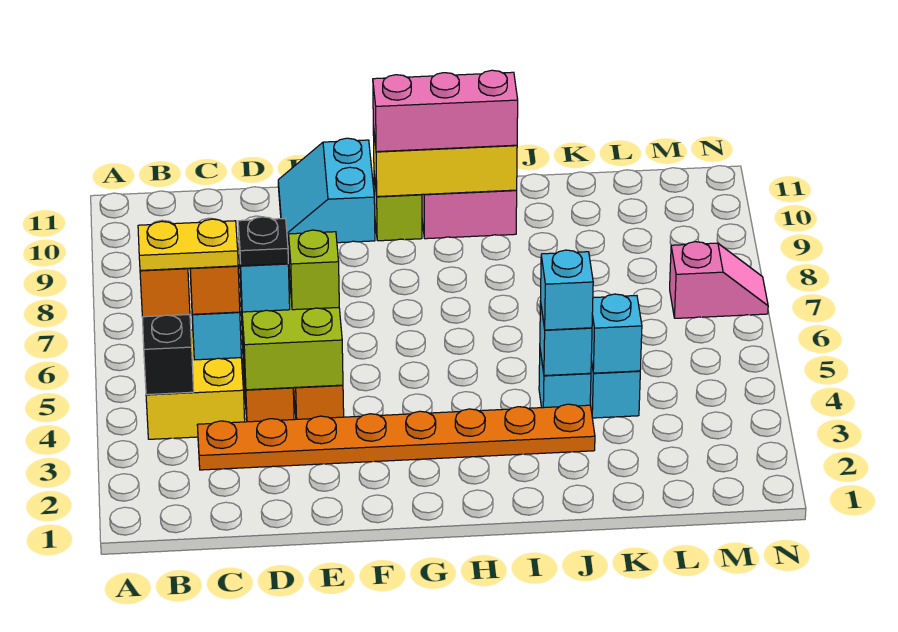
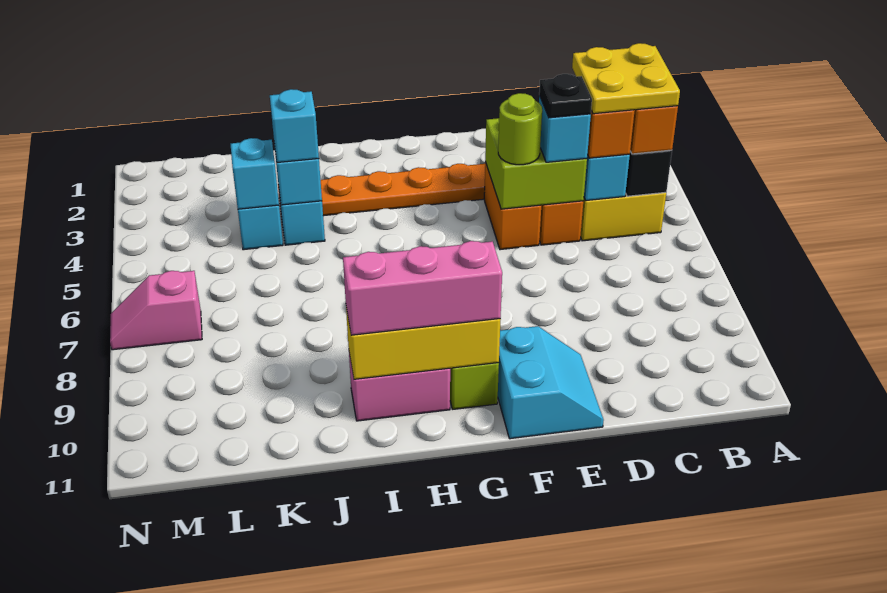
yellow plate B5:C5 level 4 -> yellow plate B4:C5 level 4
lime brick E5 level 3 -> lime round brick E5 level 3

